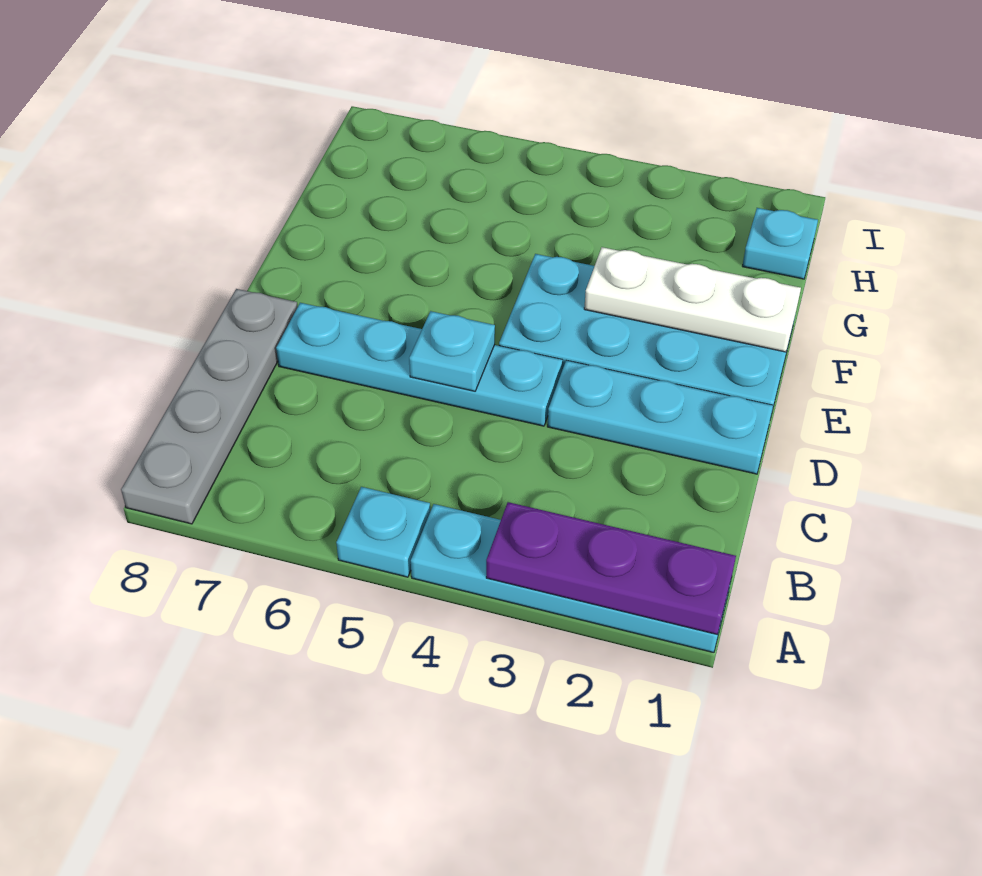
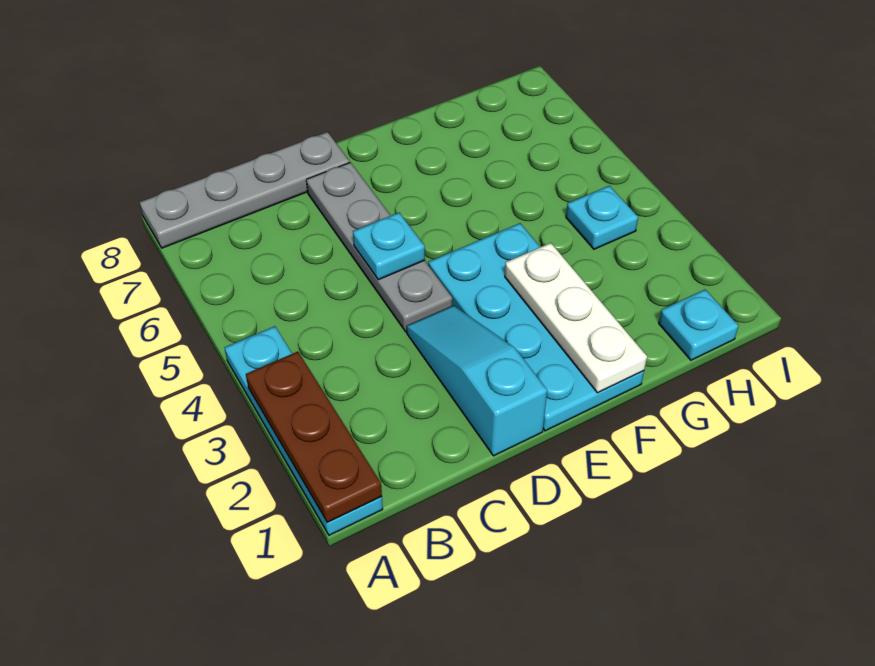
purple plate A1:A3 level 2 -> brown plate A1:A3 level 2
cyan plate A5 level 1 -> cyan plate H4 level 1
cyan plate D1:D3 level 1 -> cyan slope D1:D3 level 1 top 1
cyan plate D4:D7 level 1 -> grey plate D4:D7 level 1

